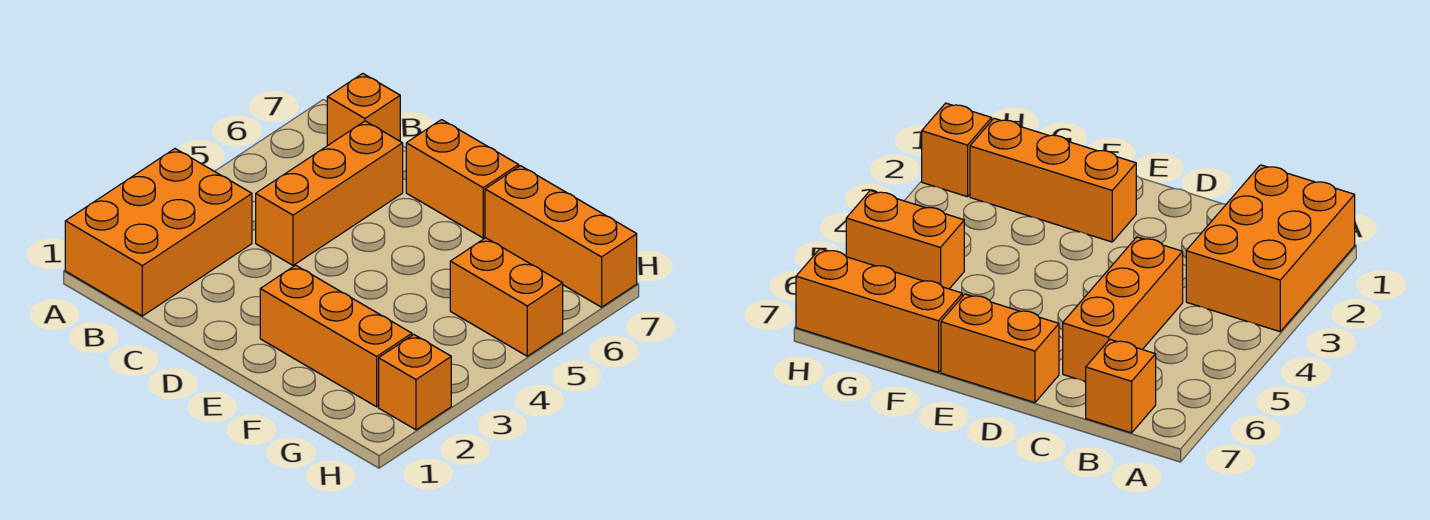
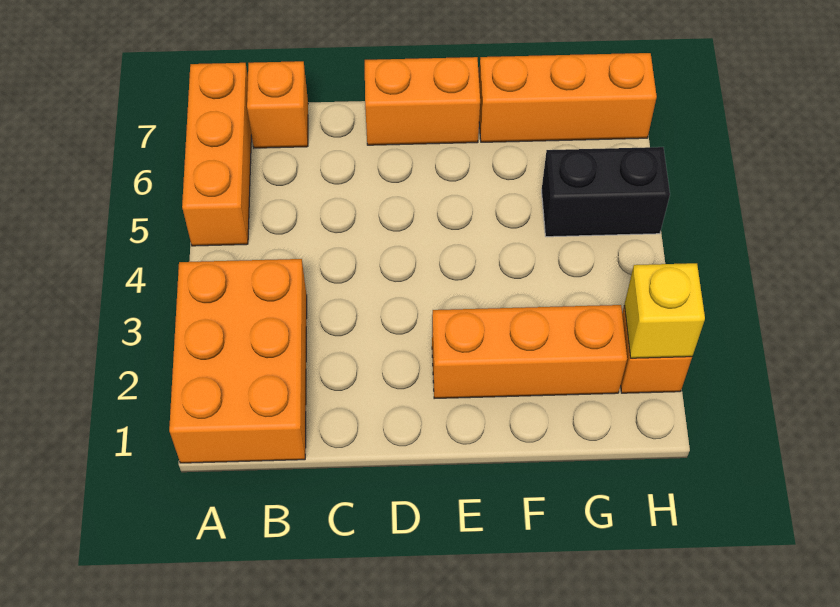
orange brick C4:C6 level 1 -> orange brick A5:A7 level 1
orange brick G5:H5 level 1 -> black brick G5:H5 level 1
none -> yellow brick H2 level 2

